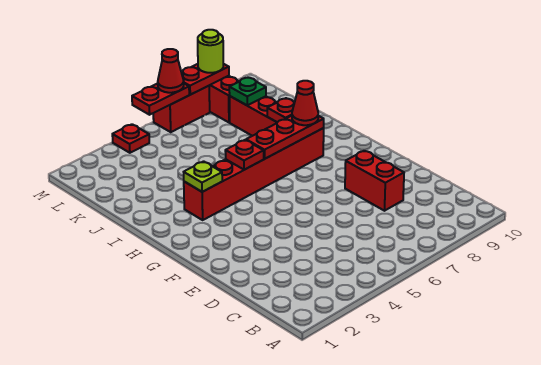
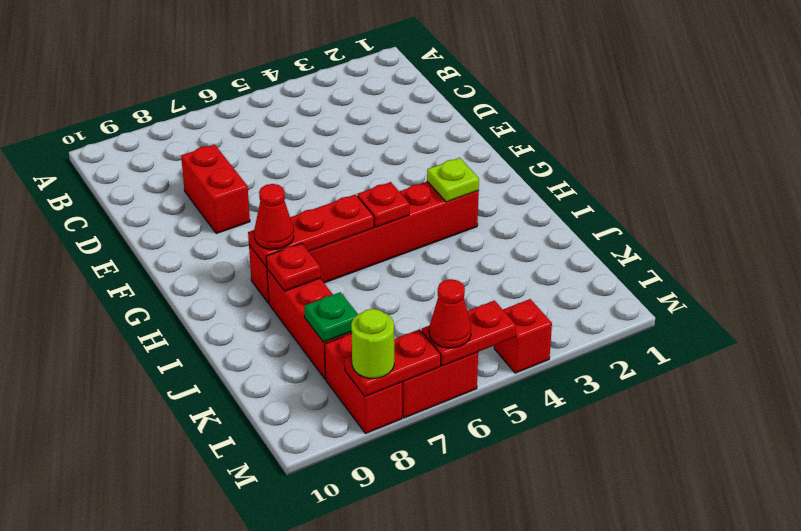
red plate M4 level 1 -> red brick M4 level 1

